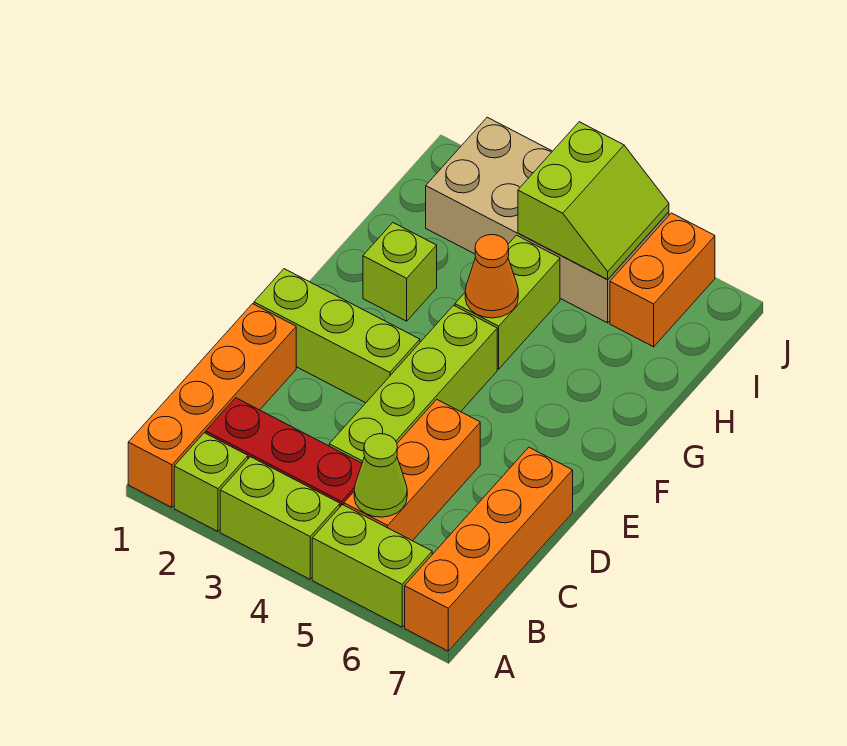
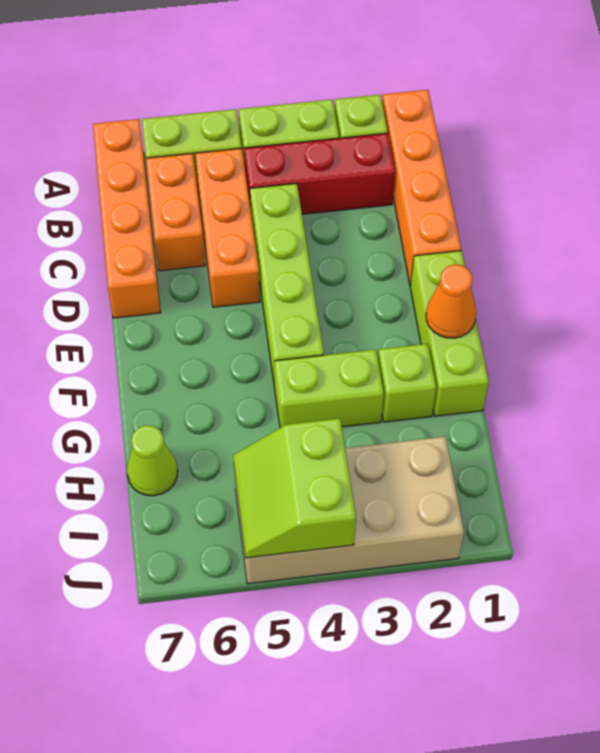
lime cone B5 level 2 -> lime cone H7 level 1
lime brick E1:E3 level 1 -> lime brick E1:G1 level 1
lime brick G4:H4 level 1 -> lime brick G3:G4 level 1
orange cone G4 level 2 -> orange cone F1 level 2
orange brick I6:J6 level 1 -> orange brick B6:C6 level 1

